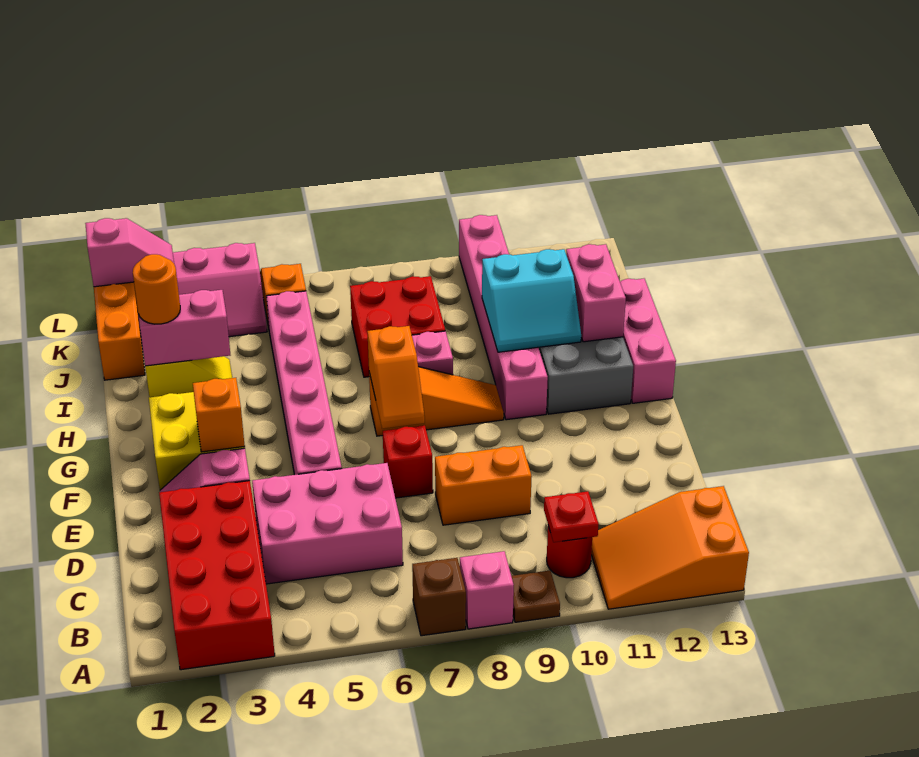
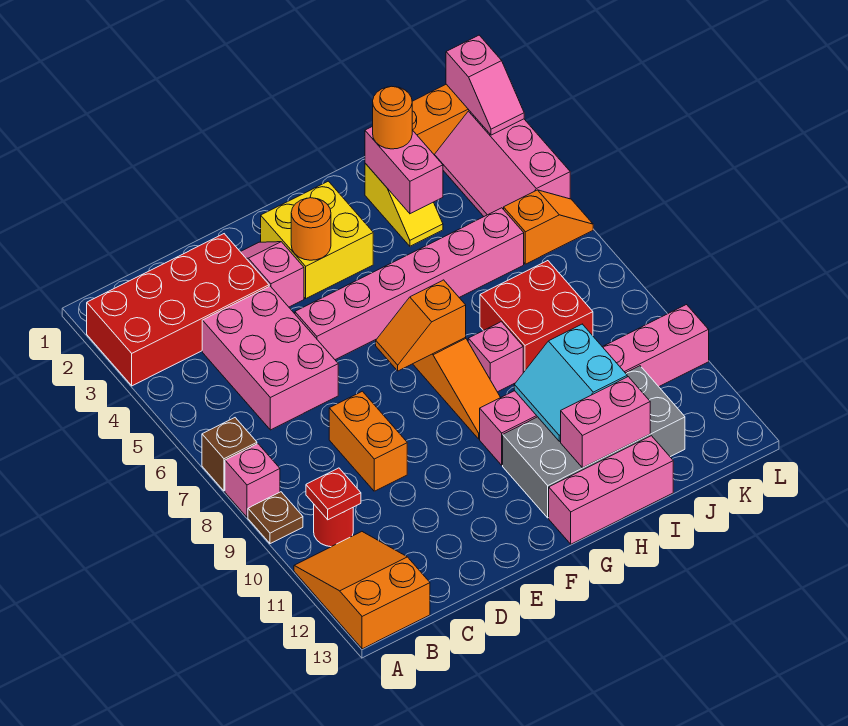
red brick E7 level 1 -> none
orange brick F3 level 2 -> orange round brick F3 level 2

